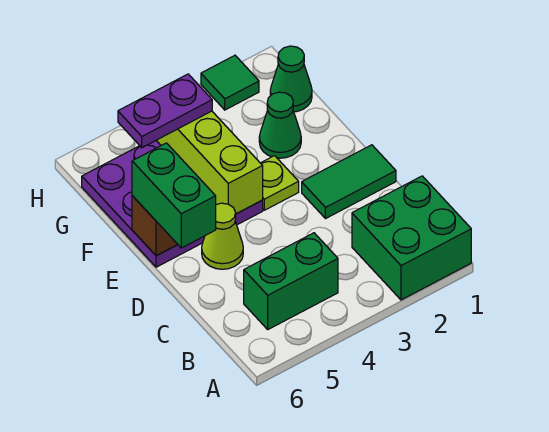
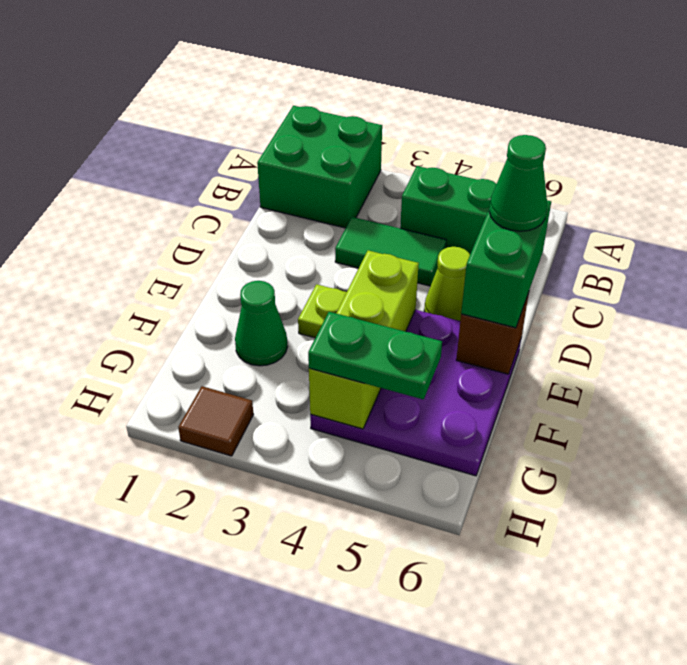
green tile D1:D2 level 1 -> green tile C3:C4 level 1
green cone G1 level 1 -> green cone D6 level 4
purple plate G4:G5 level 3 -> green plate G4:G5 level 3
green tile H2 level 1 -> brown tile H2 level 1

